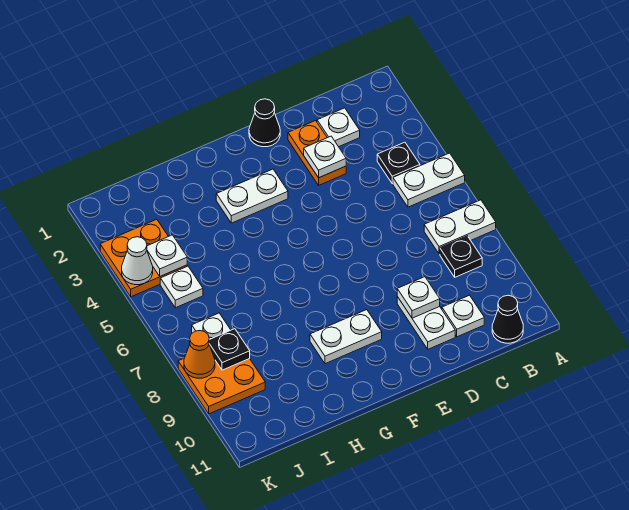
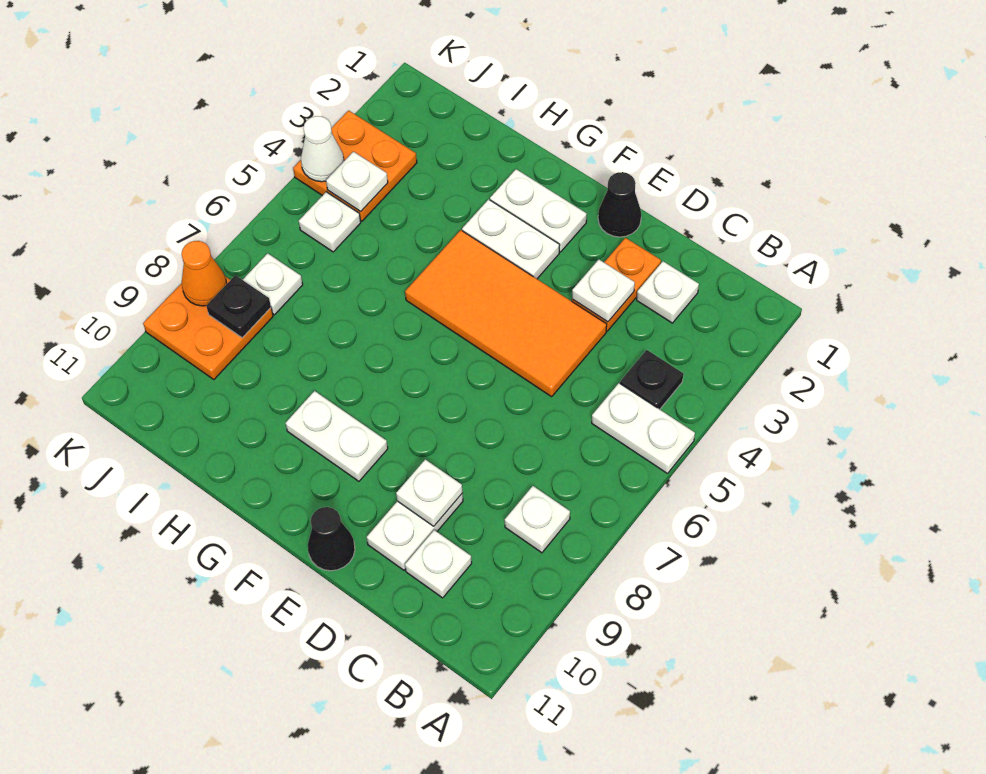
white plate A7:B7 level 1 -> white plate F2:G2 level 1
black plate B8 level 1 -> white plate B8 level 1
black cone B11 level 1 -> black cone E11 level 1
none -> orange tile D4:G5 level 1

